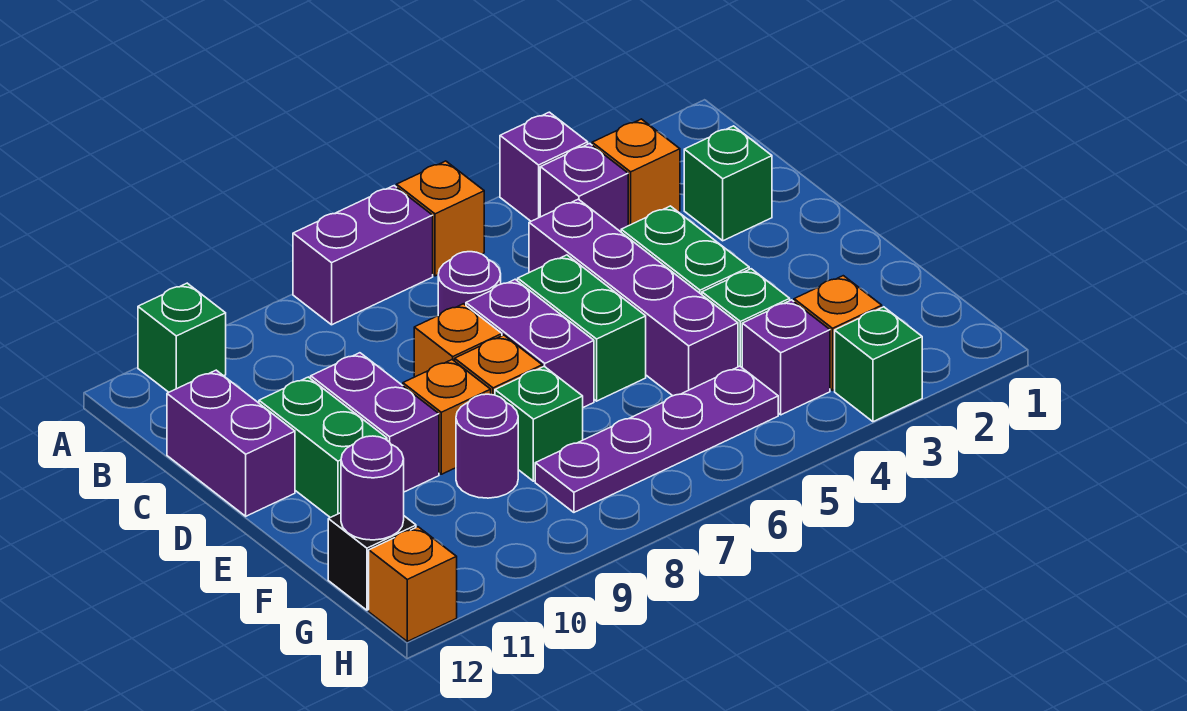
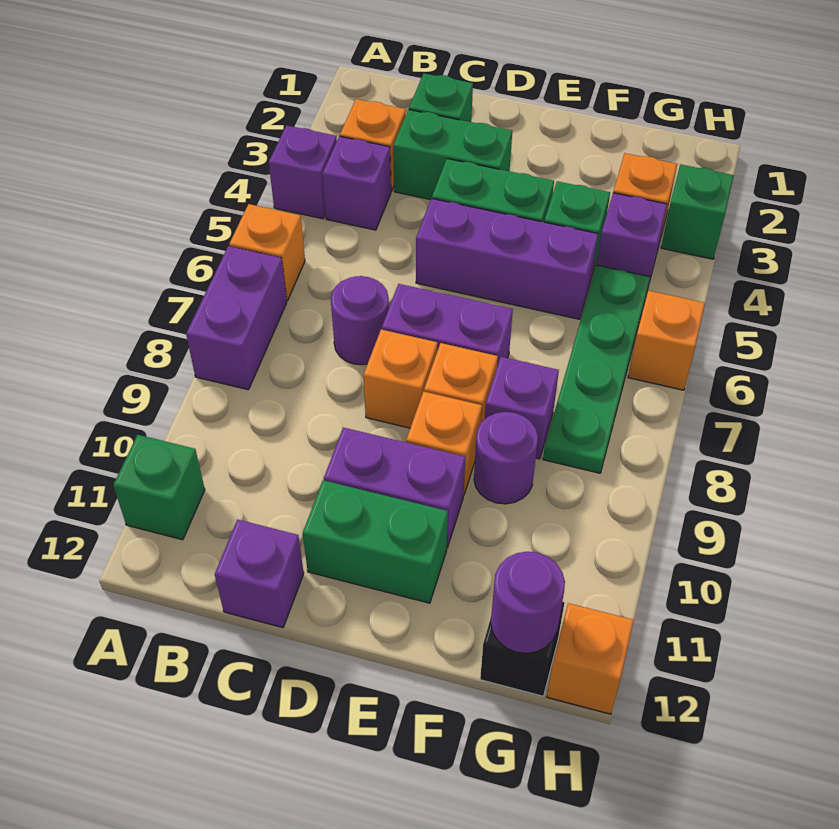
purple brick C5:F5 level 1 -> purple brick D5:F5 level 1
purple brick C12:D12 level 1 -> purple brick C12 level 1
green brick D6:E6 level 1 -> green brick C3:D3 level 1
green brick F8 level 1 -> purple brick F8 level 1
purple plate G5:G8 level 1 -> green plate G5:G8 level 1
none -> orange brick H6 level 1

